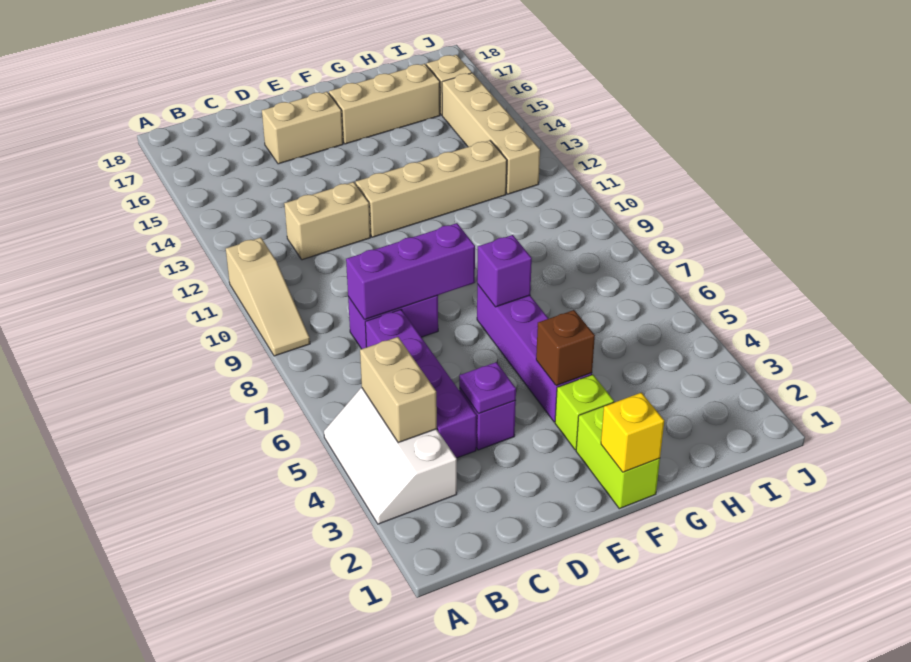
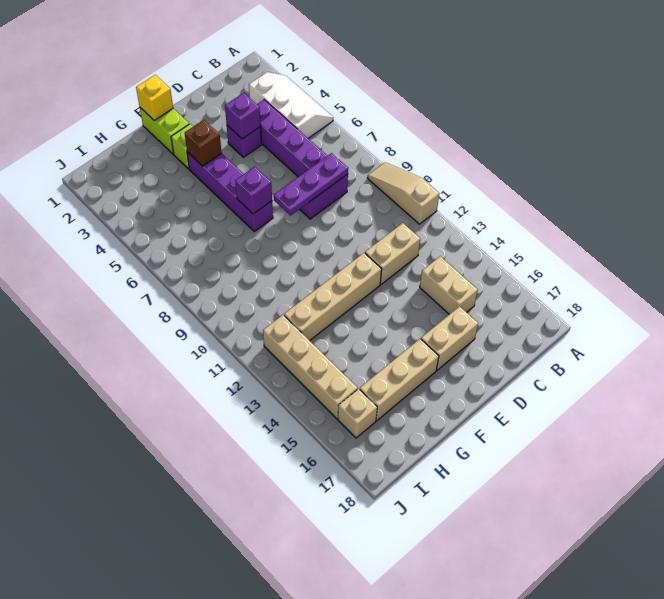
tan brick B4:B5 level 2 -> tan brick C14:C15 level 1
purple brick C8:E8 level 2 -> purple plate C8:E8 level 2
purple plate D4 level 2 -> purple brick D4 level 2

